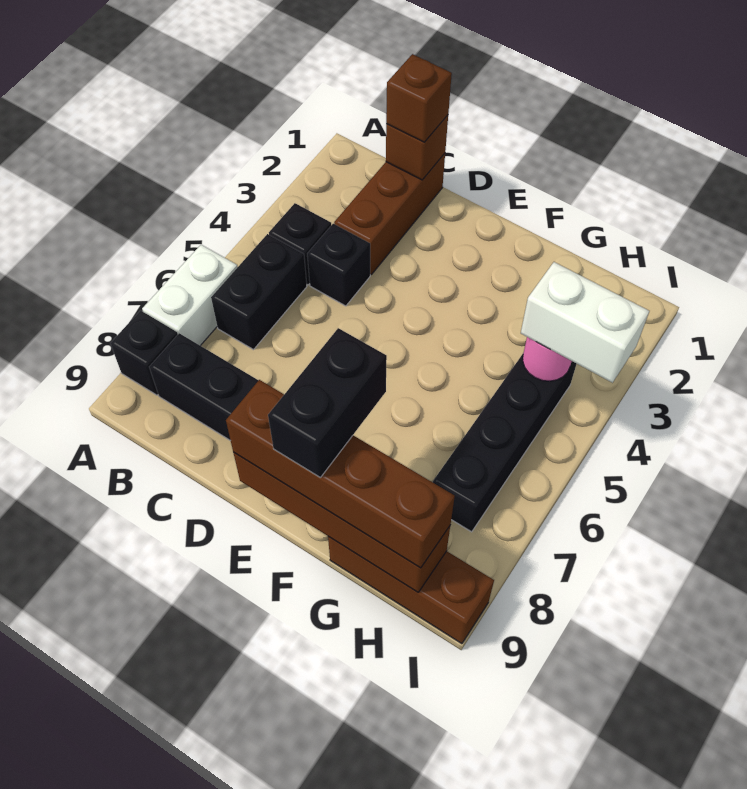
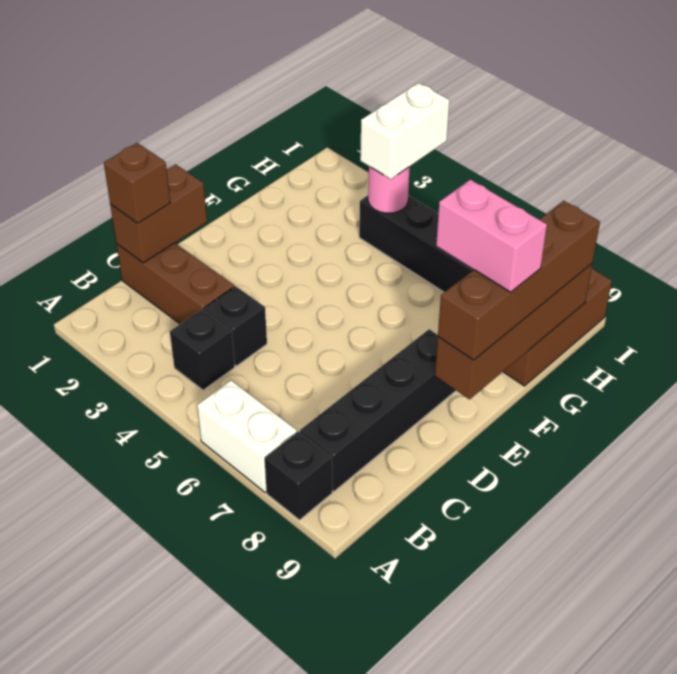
black brick B5:B6 level 1 -> none
brown brick C1 level 2 -> brown brick C1:D1 level 2
black brick F8:F9 level 4 -> pink brick F8:F9 level 4

